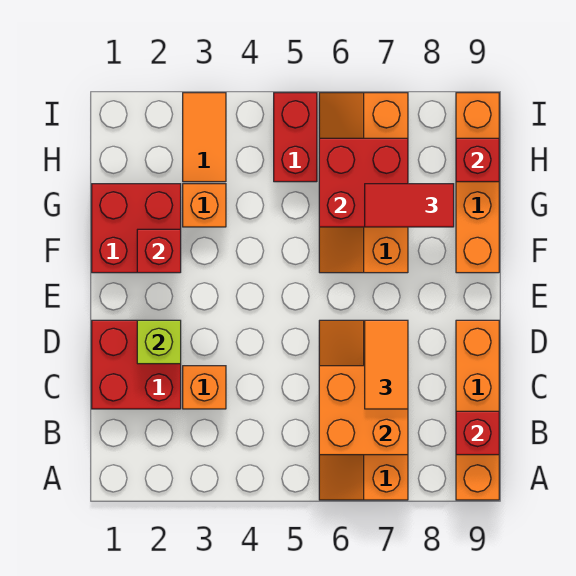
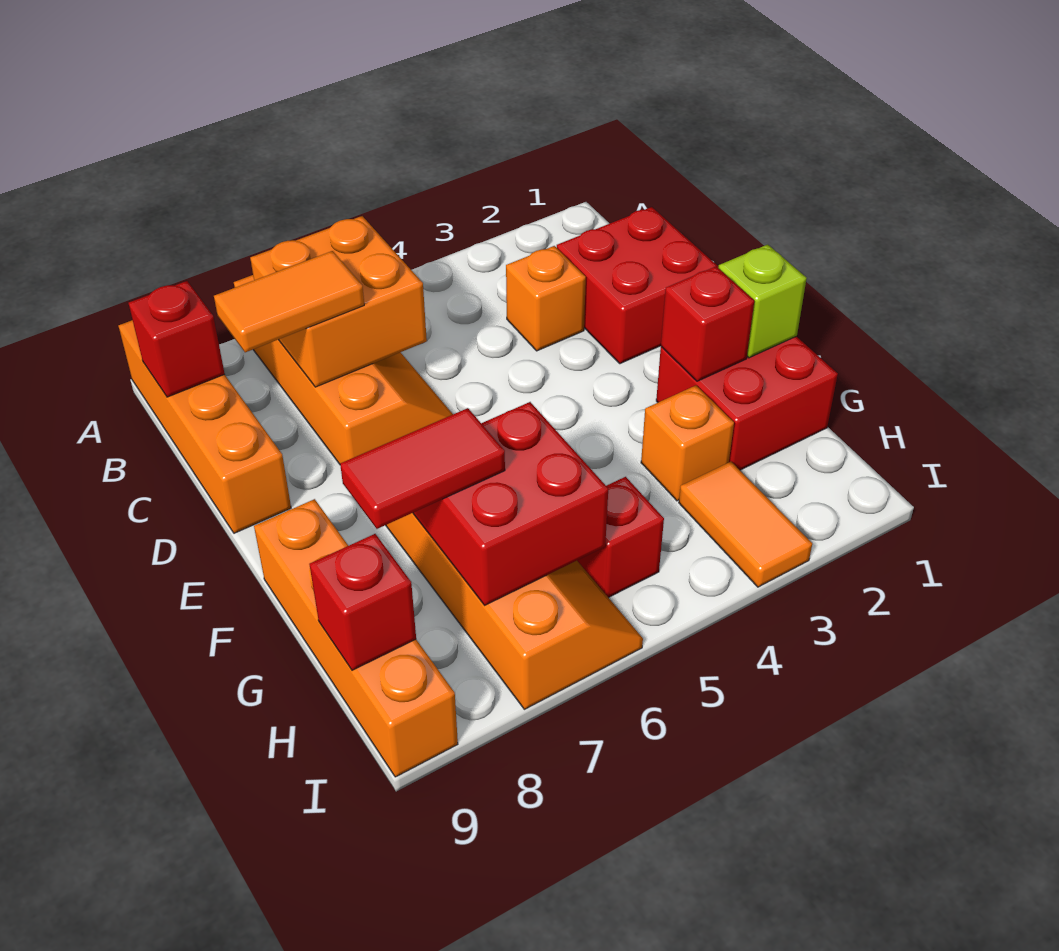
orange tile C7:D7 level 3 -> orange tile C7:C8 level 3
lime brick D2 level 2 -> lime brick F1 level 2
red brick H5:I5 level 1 -> red brick H5 level 1

